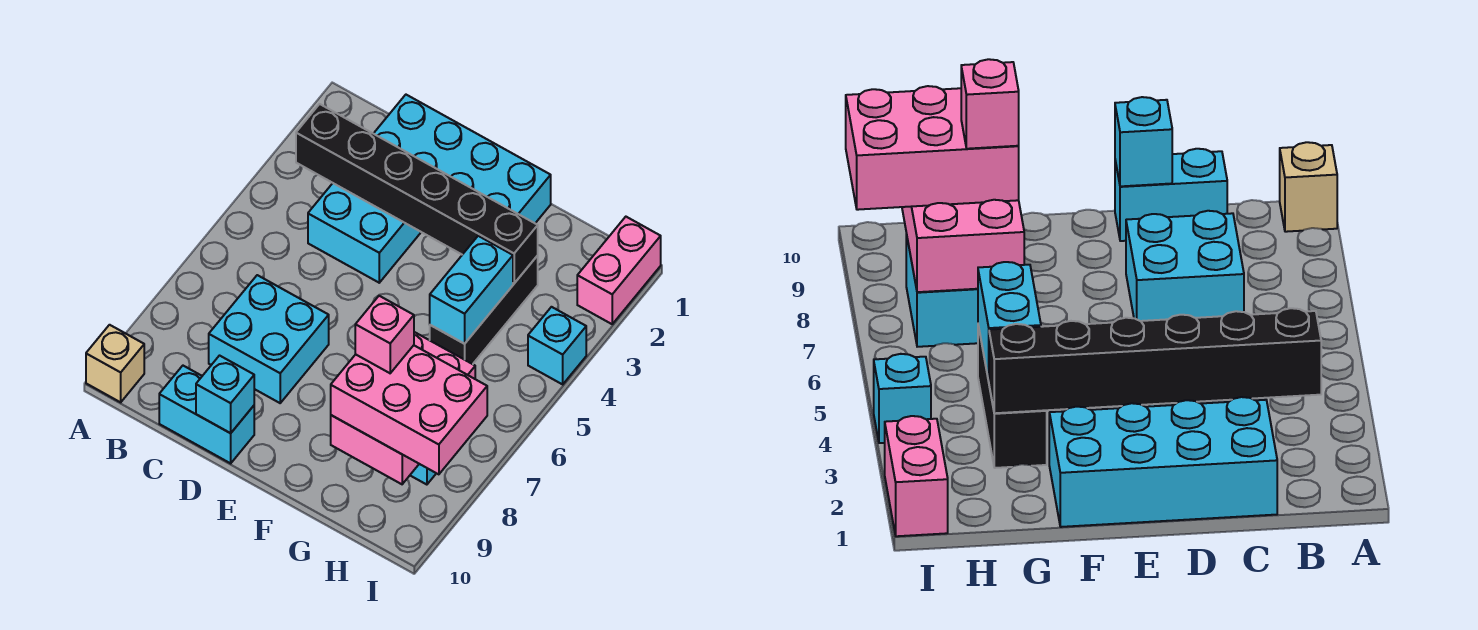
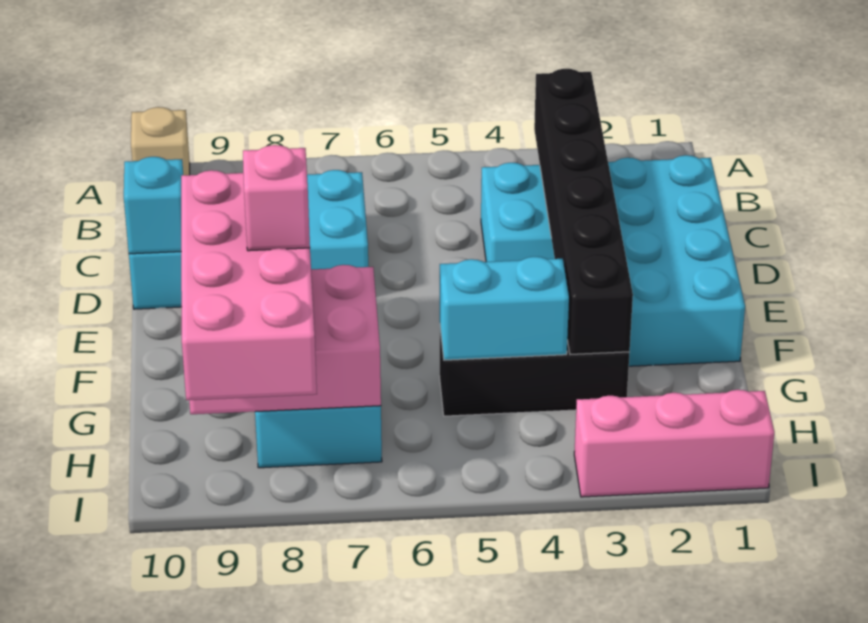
pink brick G8:I9 level 3 -> pink brick F8:I9 level 3
pink brick I1:I2 level 1 -> pink brick I1:I3 level 1
cyan brick I4 level 1 -> none

